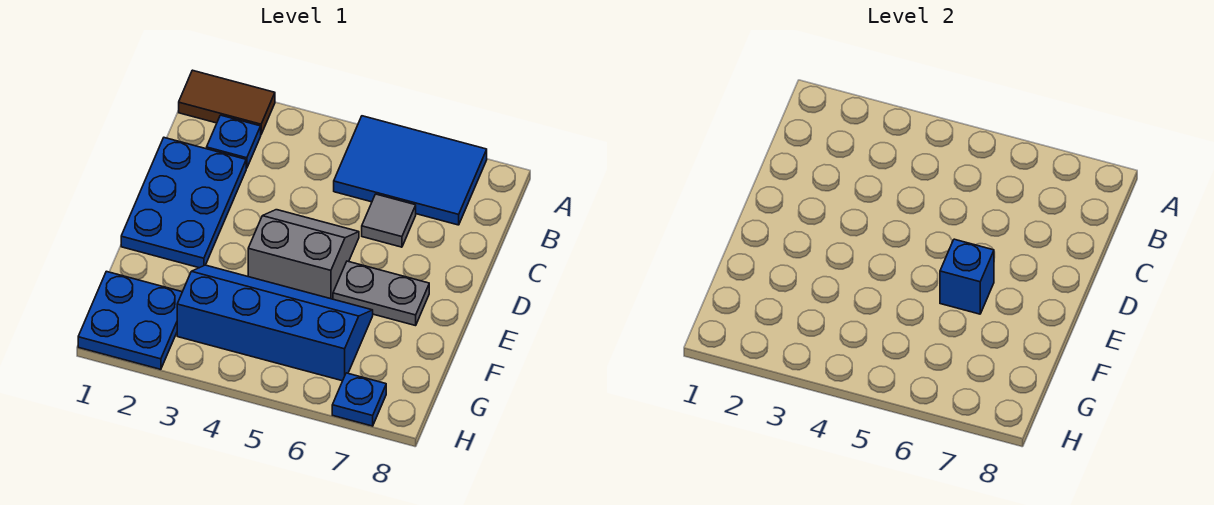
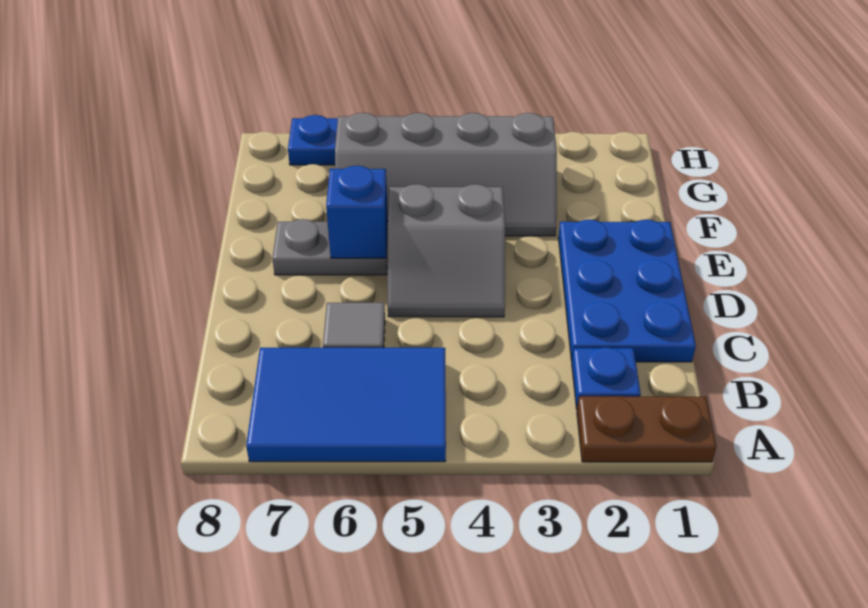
brown tile A1:A2 level 1 -> brown plate A1:A2 level 1
blue slope F3:G6 level 1 top G -> grey slope F3:G6 level 1 top G
blue plate G1:H2 level 1 -> none

